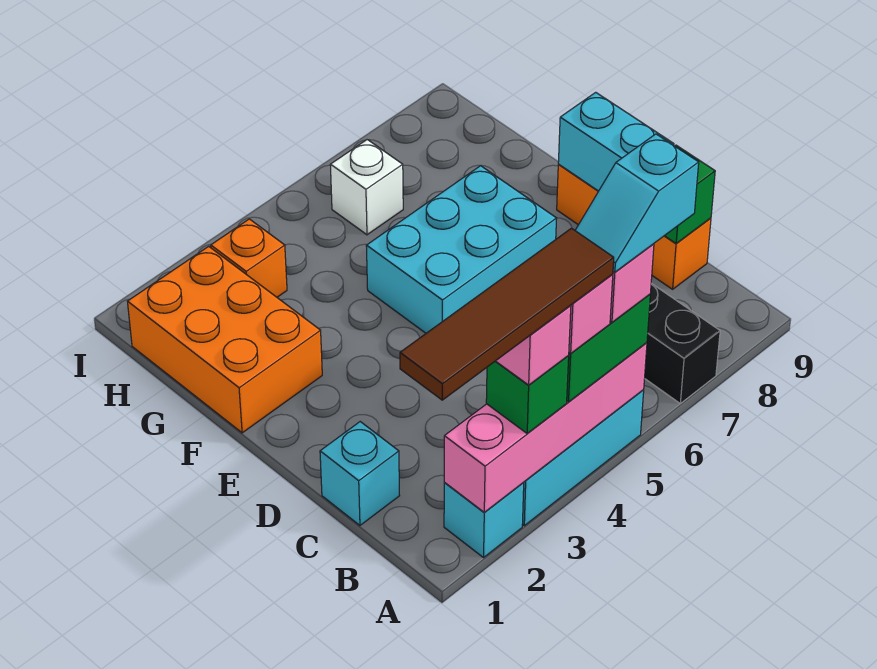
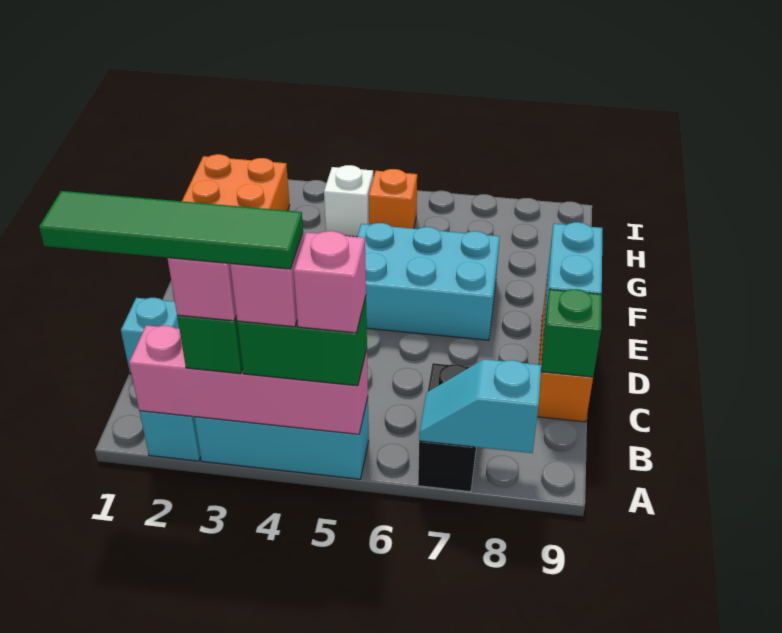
brown tile A1:A4 level 5 -> green tile A1:A4 level 5
cyan slope A5:A6 level 5 top 6 -> cyan slope A7:A8 level 2 top 8
orange brick H3 level 1 -> orange brick H5 level 1
white brick H6 level 1 -> white brick H4 level 1

